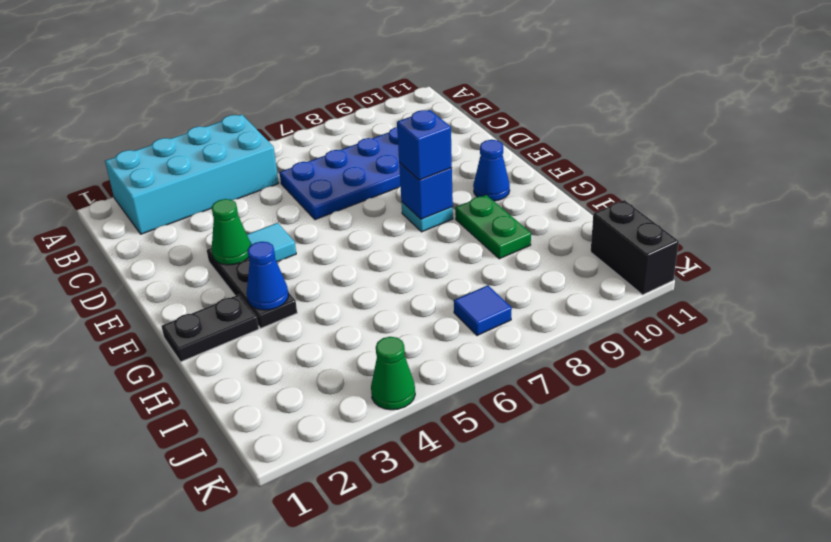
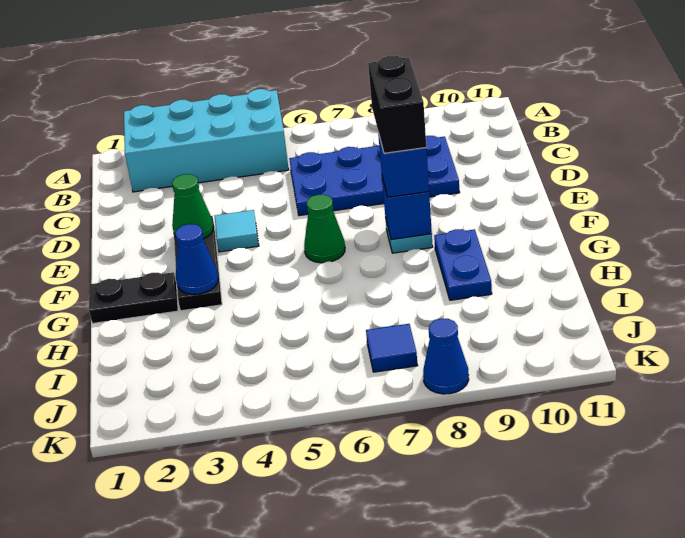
blue cone F10 level 1 -> blue cone K8 level 1
green plate G9:H9 level 1 -> blue plate G9:H9 level 1
black brick J11:K11 level 1 -> black brick E8:F8 level 4
green cone K4 level 1 -> green cone F6 level 1

